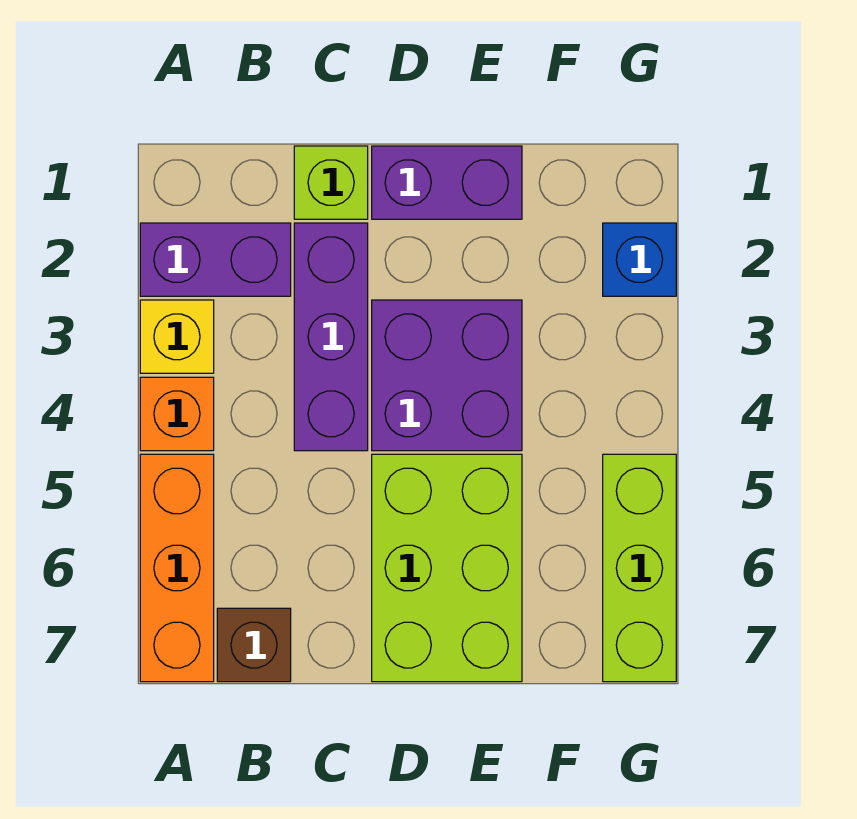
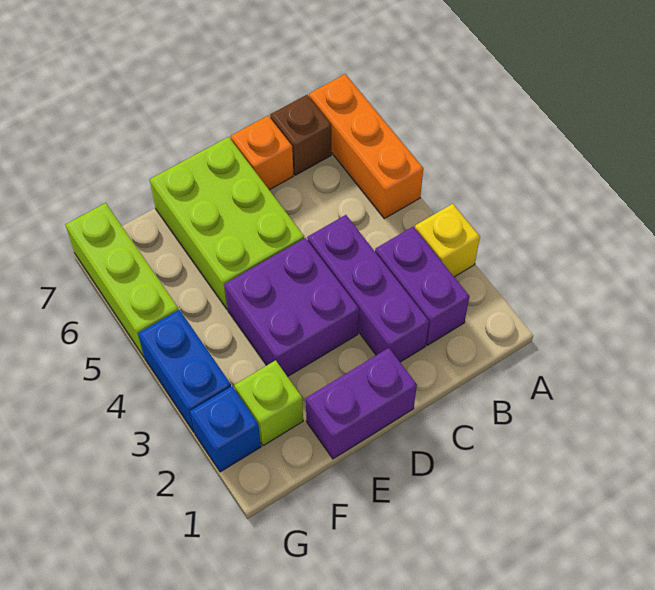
purple brick A2:B2 level 1 -> purple brick B2:B3 level 1
orange brick A4 level 1 -> orange brick C7 level 1
lime brick C1 level 1 -> lime brick F2 level 1
none -> blue brick G3:G4 level 1

